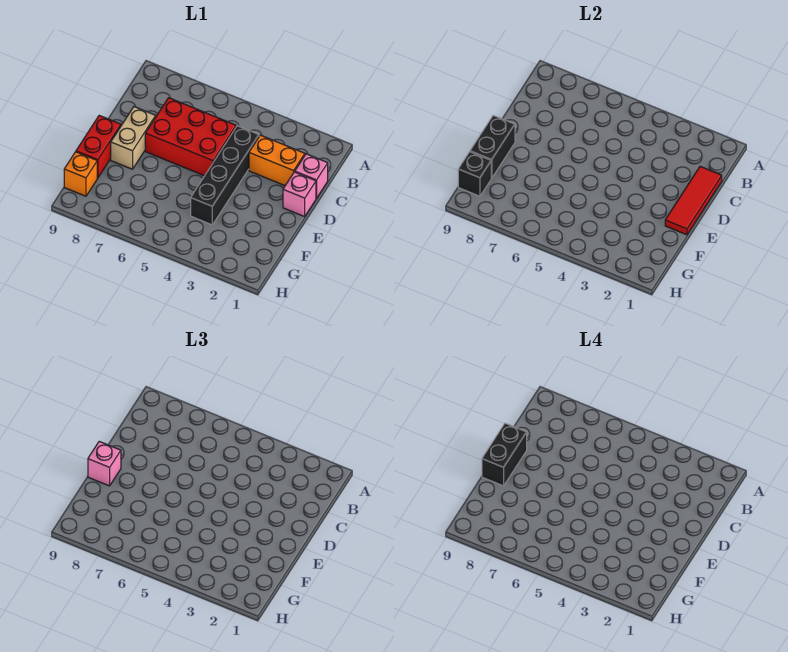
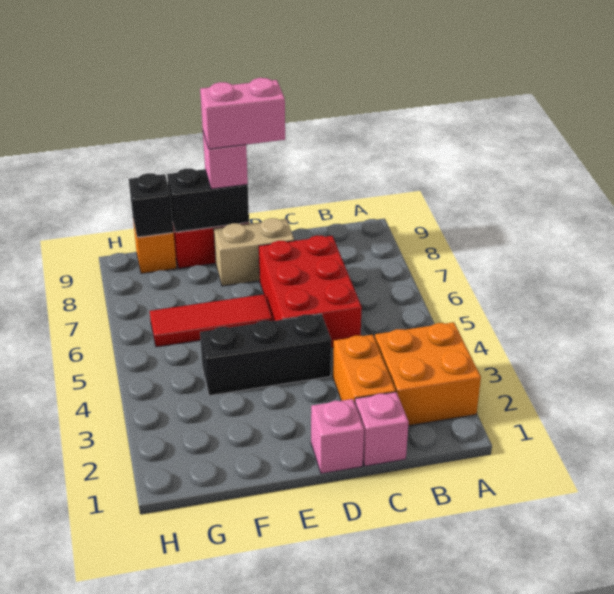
none -> orange brick A2:B3 level 1
red tile C1:E1 level 2 -> red tile E6:G6 level 1
black brick C4:F4 level 1 -> black brick D4:F4 level 1
black brick D9:E9 level 4 -> pink brick D9:E9 level 4

